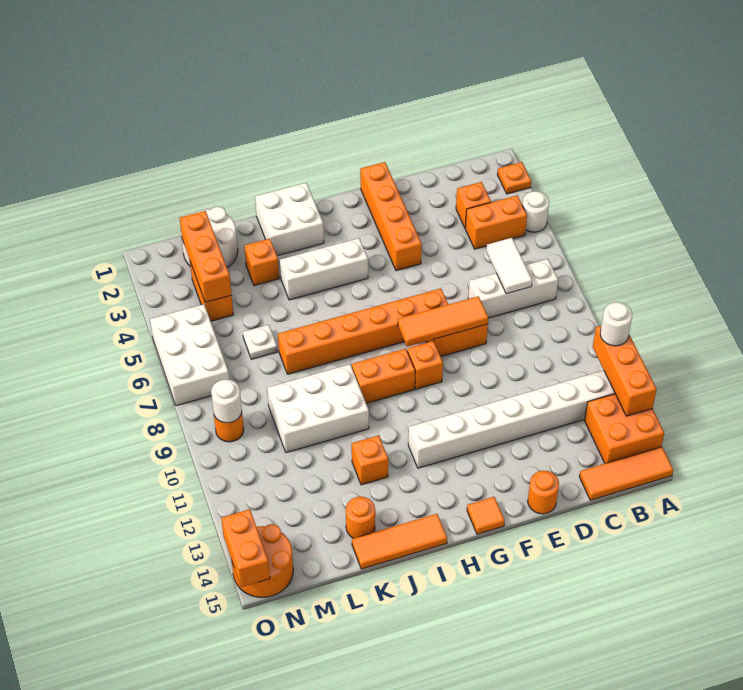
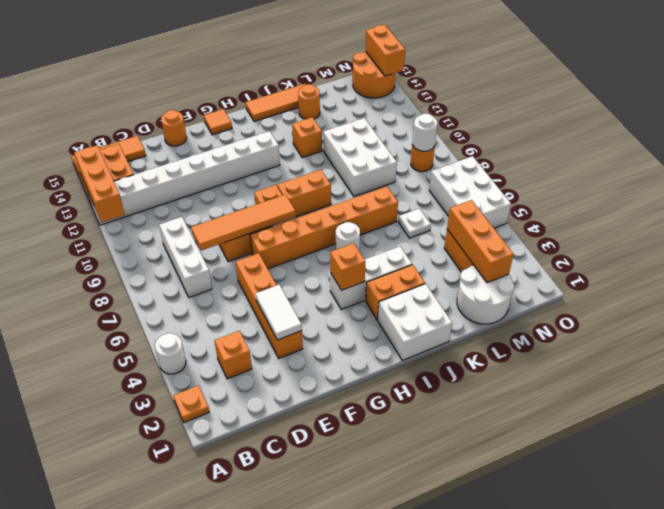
white round brick A11 level 3 -> white round brick I6 level 1
orange brick B4:C4 level 1 -> orange brick I3:J3 level 1
white brick B7:D7 level 1 -> white brick C7:C9 level 1
white tile C6:C7 level 2 -> white tile E3:E4 level 2
orange tile E8:G8 level 2 -> orange tile D8:G8 level 2
orange brick F1:F4 level 1 -> orange brick E3:E6 level 1
white brick J9:L10 level 1 -> white brick K9:L11 level 1
orange brick K3 level 1 -> orange brick H4 level 2

